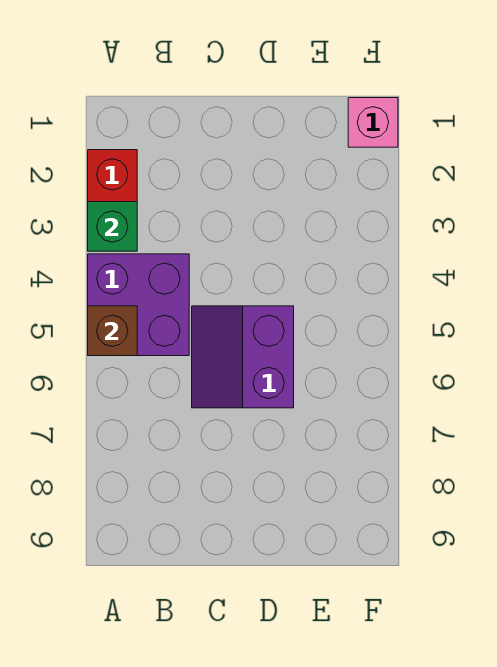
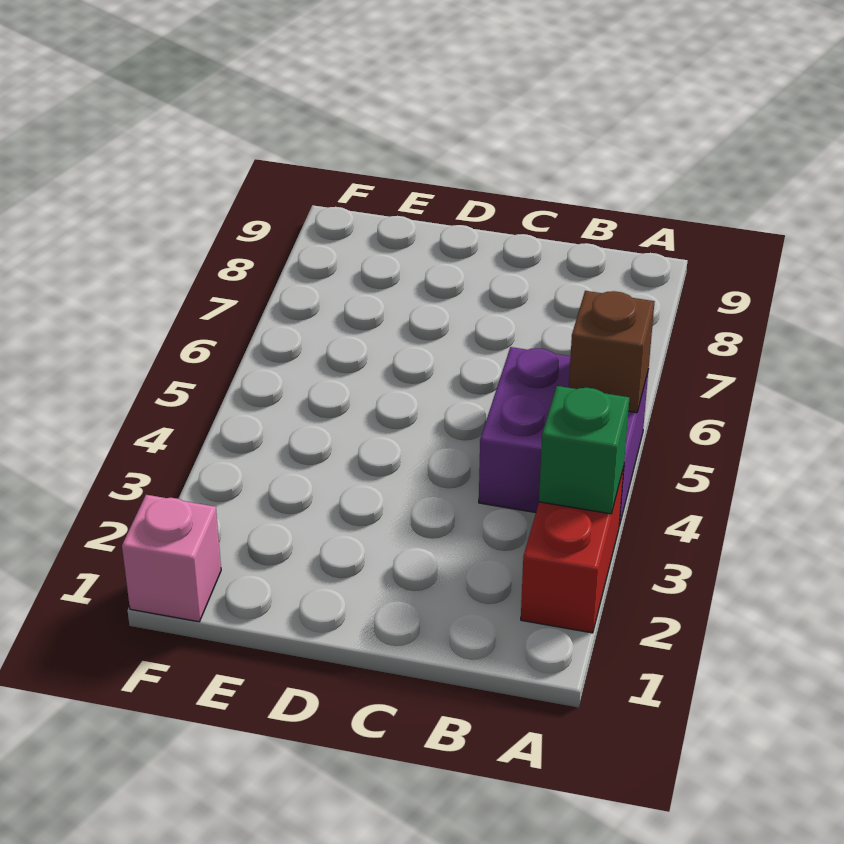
purple slope C5:D6 level 1 top D -> none

